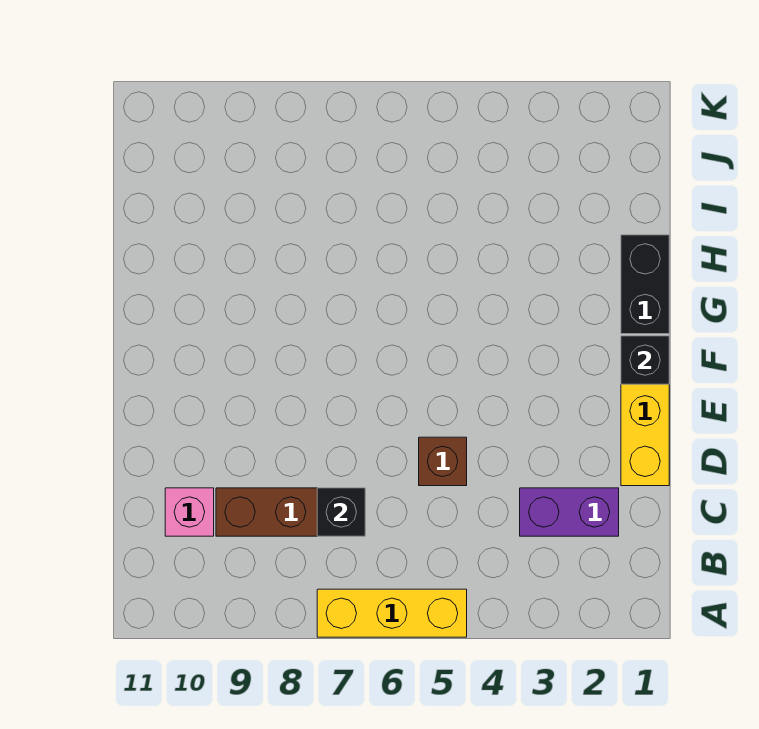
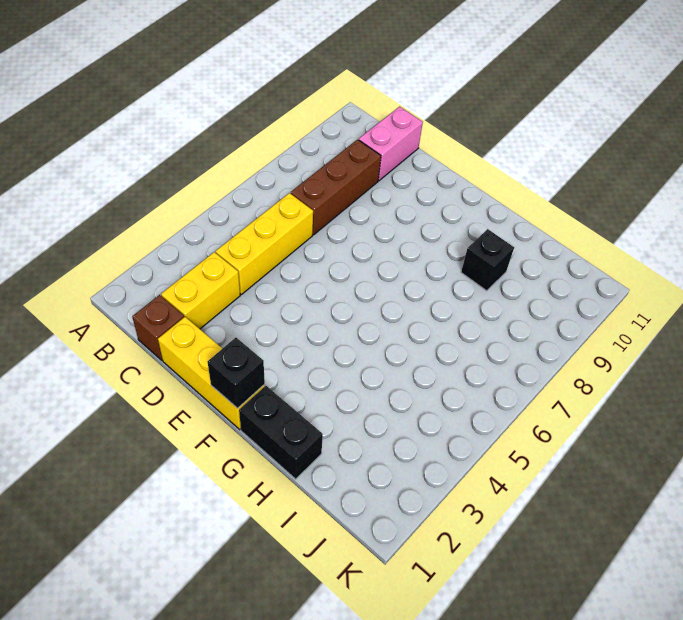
yellow brick A5:A7 level 1 -> yellow brick C4:C6 level 1
purple brick C2:C3 level 1 -> yellow brick C2:C3 level 1
black brick C7 level 2 -> black brick H9 level 1
pink brick C10 level 1 -> pink brick C10:C11 level 1
brown brick D5 level 1 -> brown brick C1 level 1

